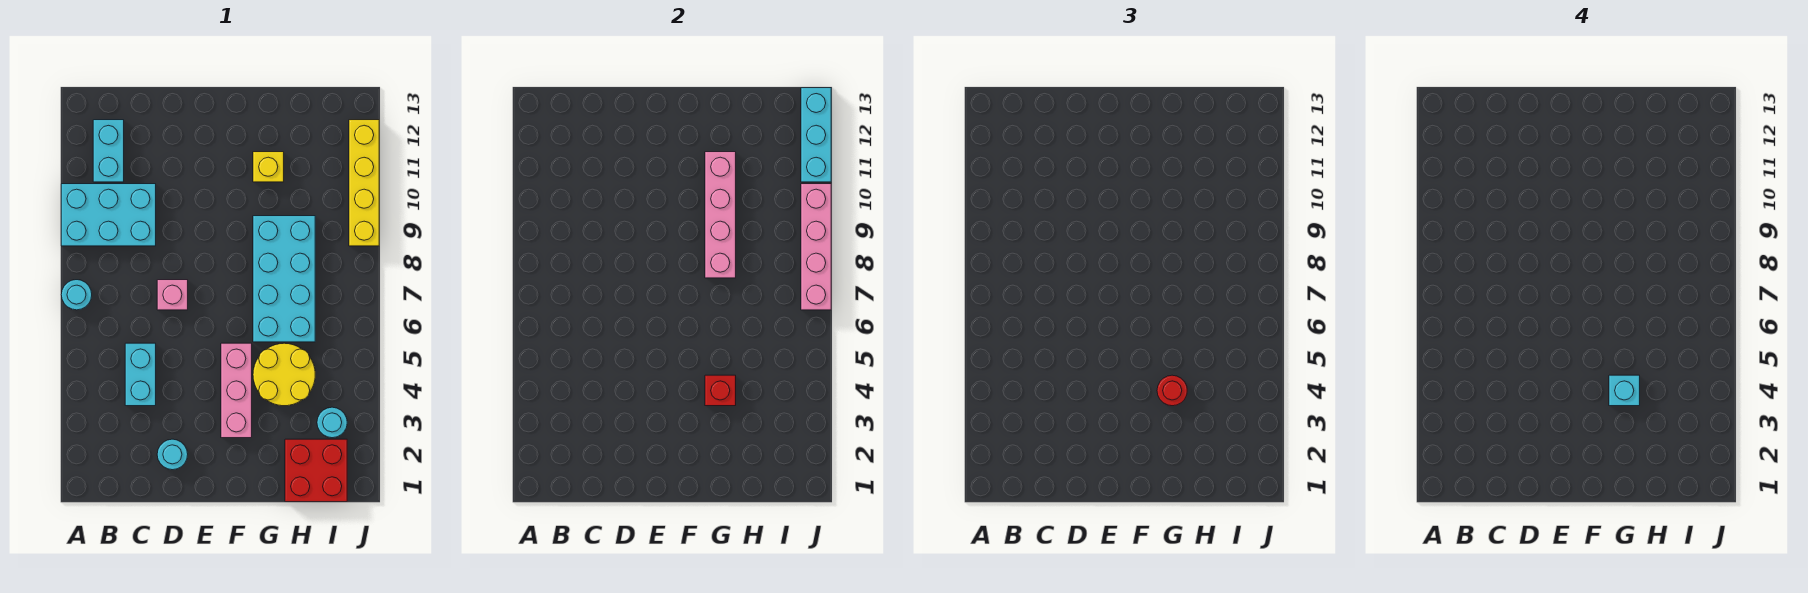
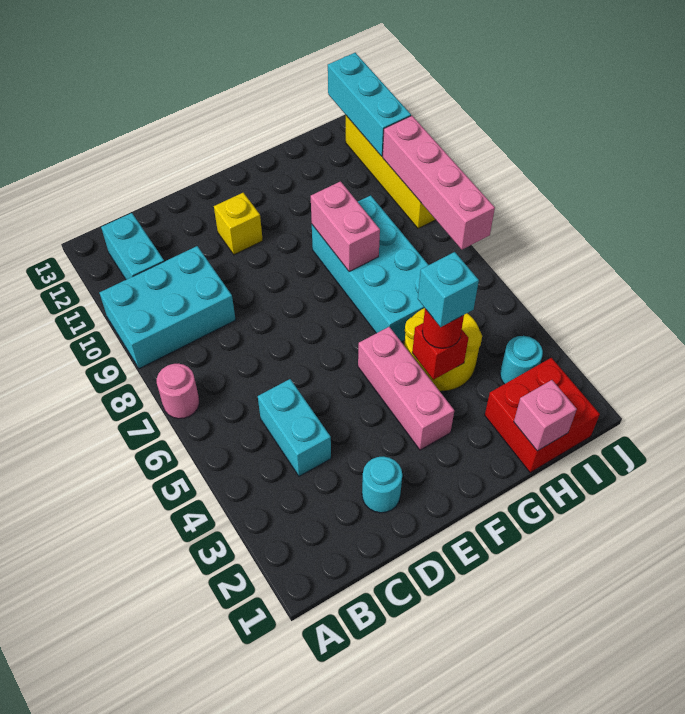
cyan round brick A7 level 1 -> pink round brick A7 level 1
pink brick D7 level 1 -> pink brick H1 level 2
pink brick G8:G11 level 2 -> pink brick G8:G9 level 2
yellow brick G11 level 1 -> yellow brick E11 level 1

